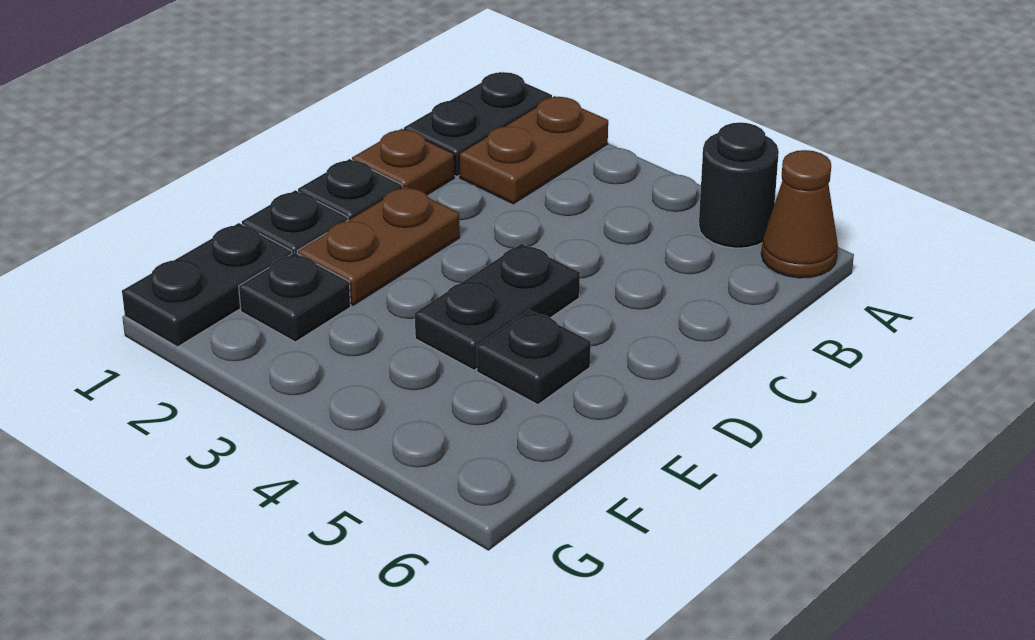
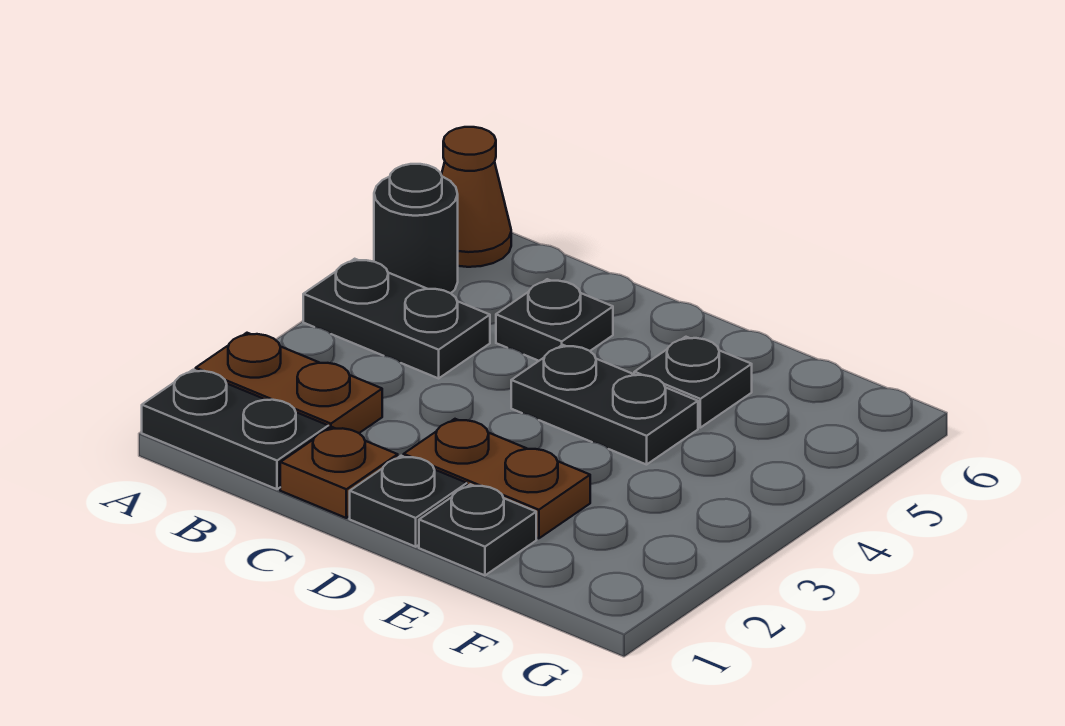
black plate F1:G1 level 1 -> black plate A4:B4 level 1
black plate F2 level 1 -> black plate C5 level 1

